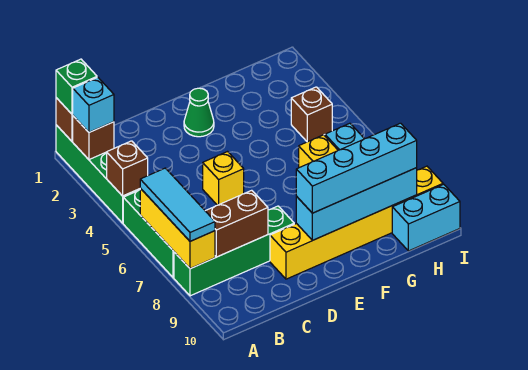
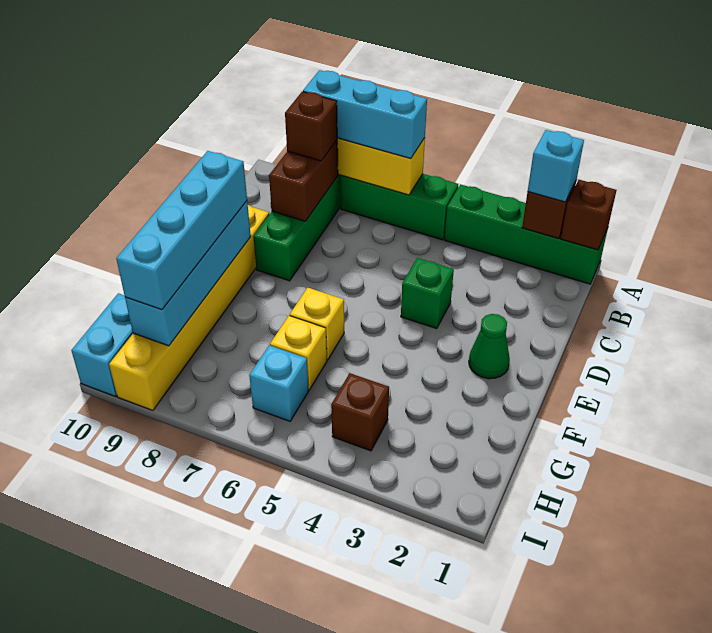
green brick A1 level 3 -> green brick D4 level 1
brown brick A4 level 2 -> brown brick B8 level 3
cyan tile A6:A8 level 3 -> cyan brick A6:A8 level 3
yellow brick D5 level 1 -> yellow brick F6 level 1

